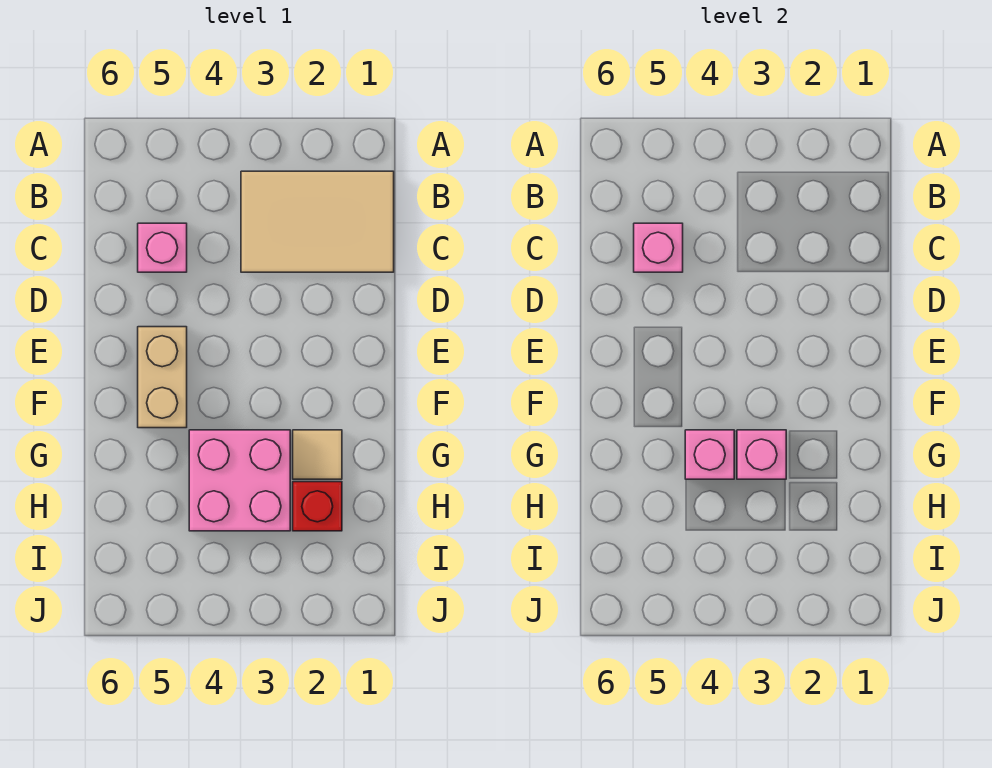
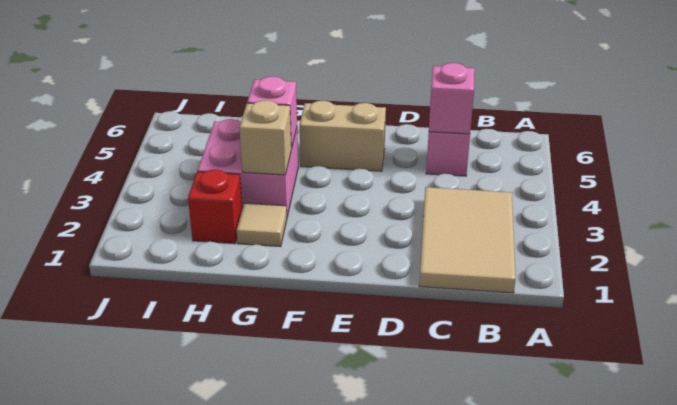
pink brick G3 level 2 -> tan brick G3 level 2

